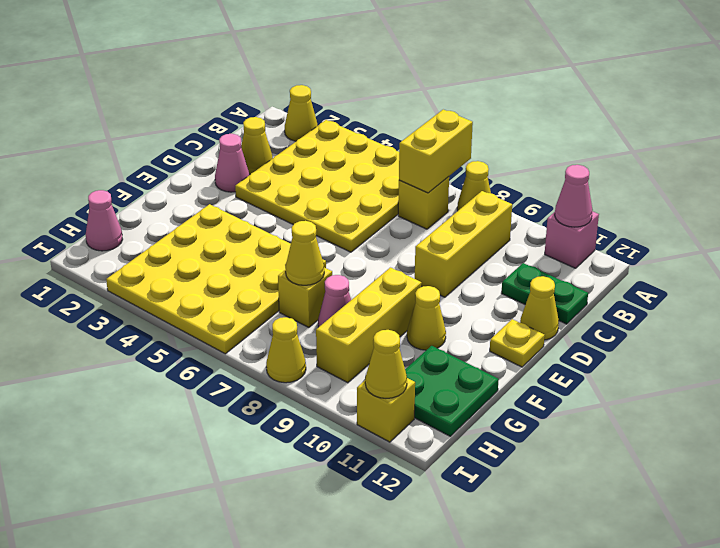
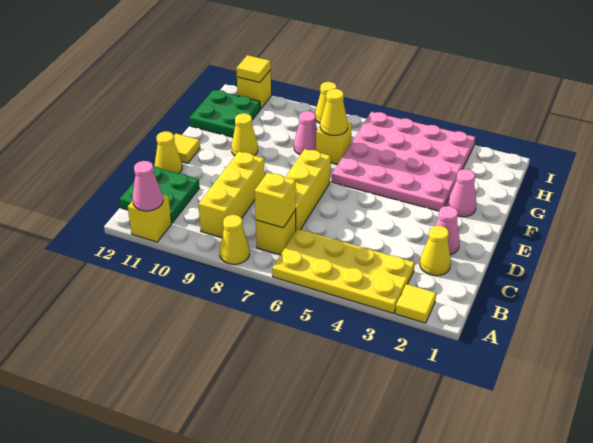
yellow cone A2 level 1 -> yellow tile A2 level 1
yellow plate A3:D6 level 1 -> yellow plate A3:B6 level 1
yellow brick A7:B7 level 2 -> yellow brick B7 level 2
pink brick A11 level 1 -> yellow brick A11 level 1
green plate C11:C12 level 1 -> green plate B11:C12 level 1
yellow plate E12 level 1 -> yellow tile E12 level 1
yellow plate F3:I6 level 1 -> pink plate F3:I6 level 1
yellow brick F9:H9 level 1 -> yellow brick C7:E7 level 1
pink cone H1 level 1 -> pink cone F2 level 1
yellow cone I11 level 2 -> yellow tile I11 level 2

